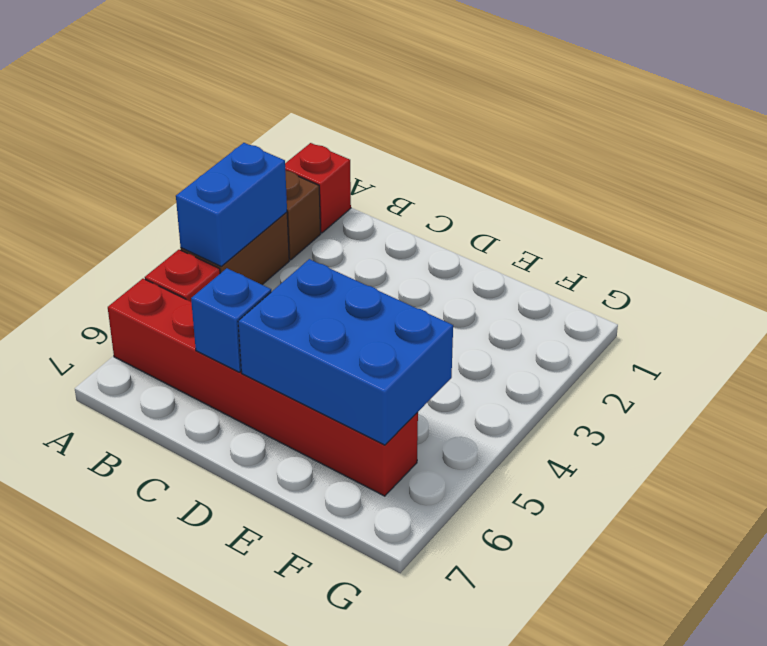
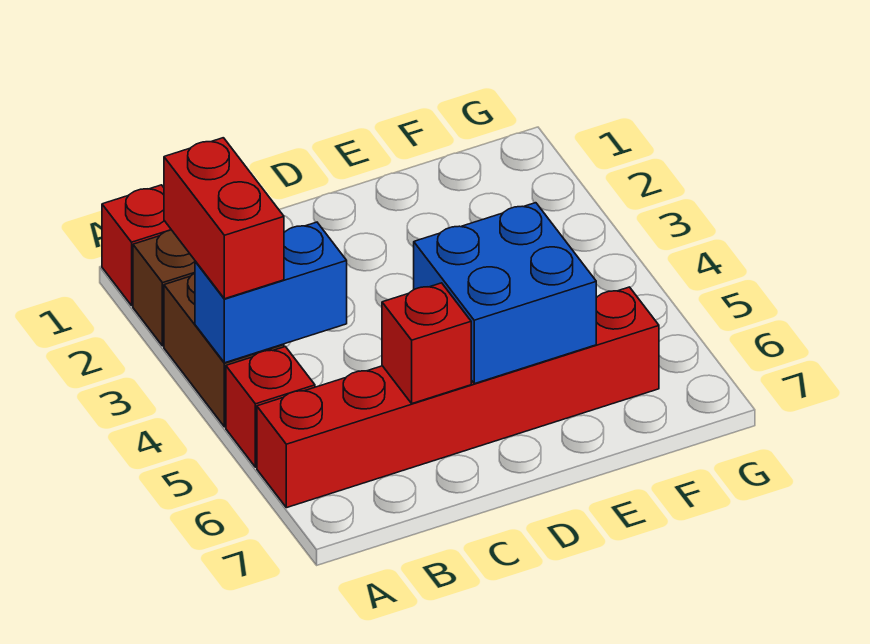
blue brick A3:A4 level 2 -> blue brick A4:B4 level 2
none -> red brick A3:A4 level 3
blue brick C6 level 2 -> red brick C6 level 2
blue brick D5:F6 level 2 -> blue brick D5:E6 level 2

